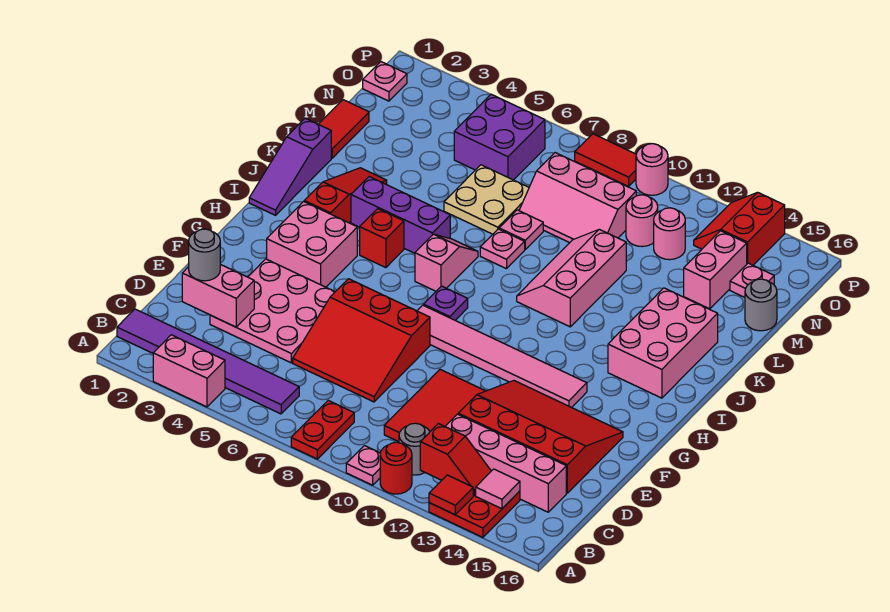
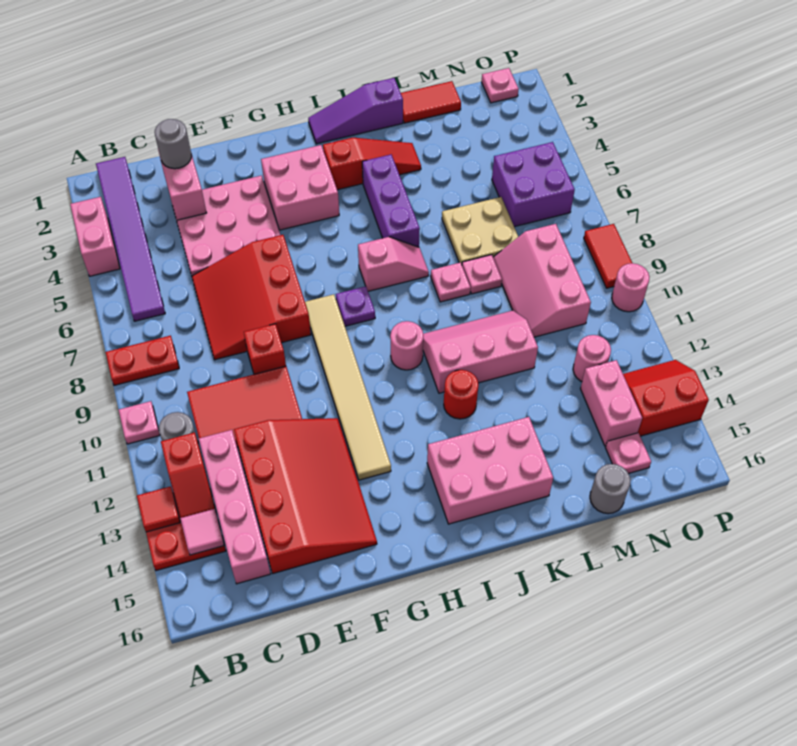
red round brick A11 level 1 -> red round brick J12 level 1
pink tile G8:G13 level 1 -> tan tile G8:G13 level 1
red brick I5 level 1 -> red brick E9 level 1
pink brick M14:N14 level 1 -> pink brick N13:N14 level 1
pink round brick N11 level 1 -> pink round brick I10 level 1

